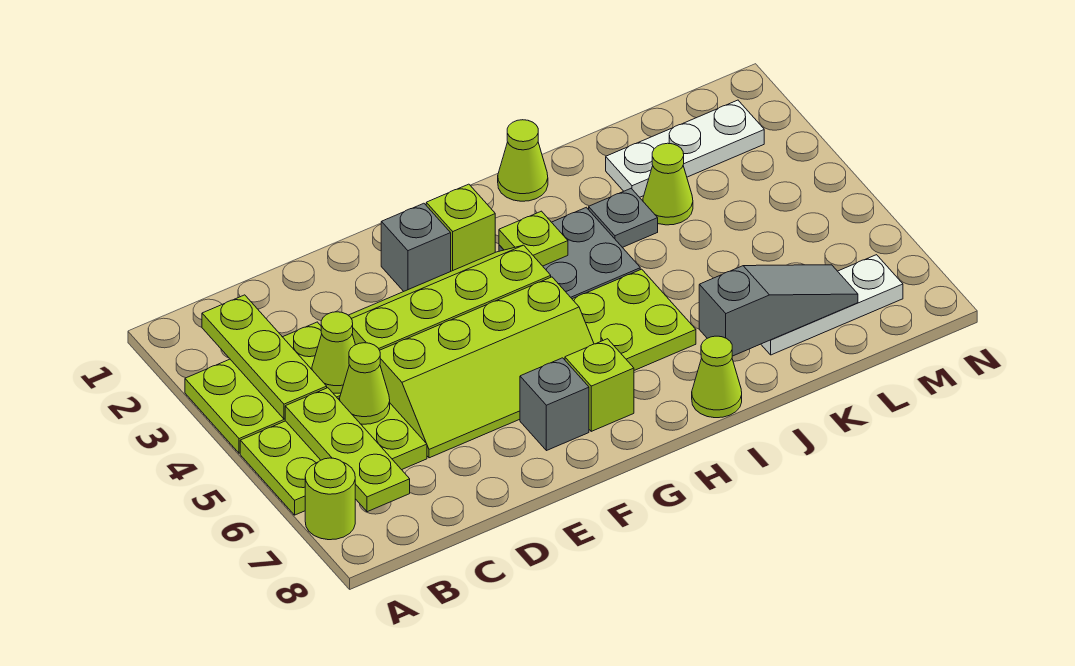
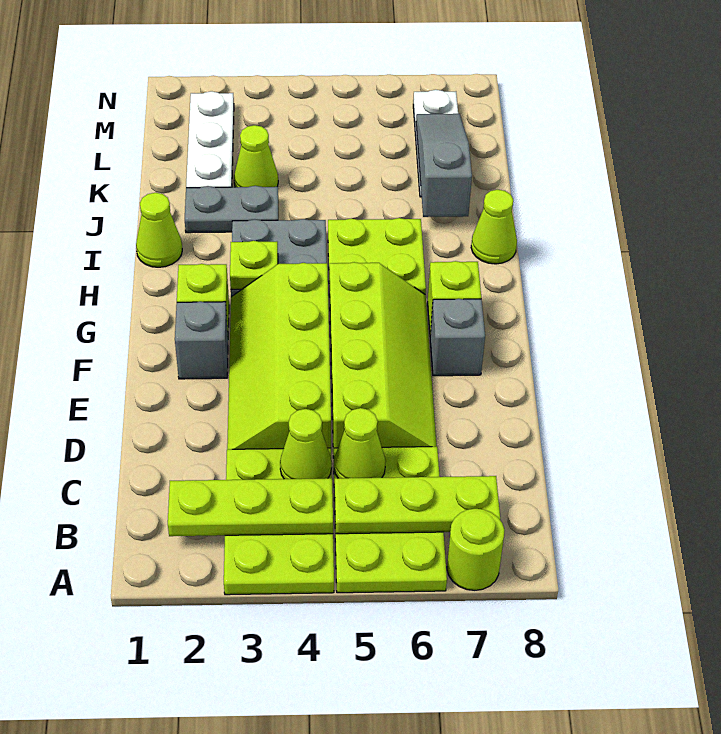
grey plate J3 level 1 -> grey plate J2:J3 level 1

